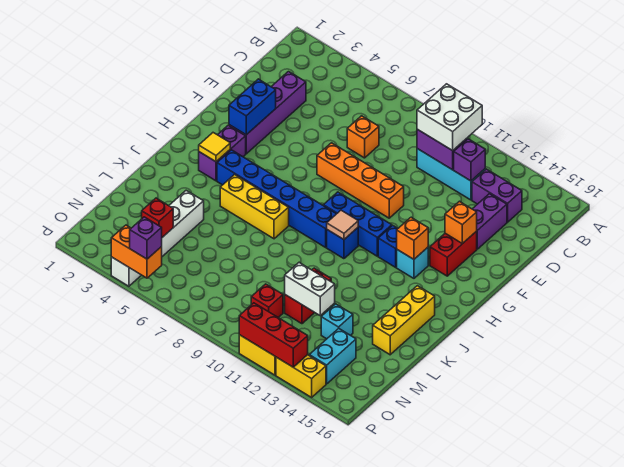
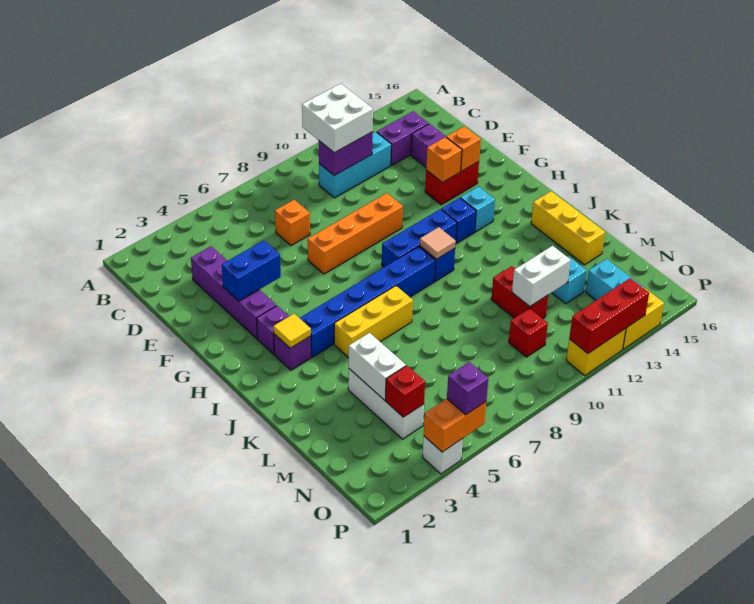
purple brick C12 level 2 -> none
blue brick F3:G3 level 2 -> blue brick F3:F4 level 2
red brick F14:G14 level 1 -> red brick F13:F14 level 1
orange brick H13 level 2 -> orange brick F13 level 2
none -> white brick L4:M4 level 2

